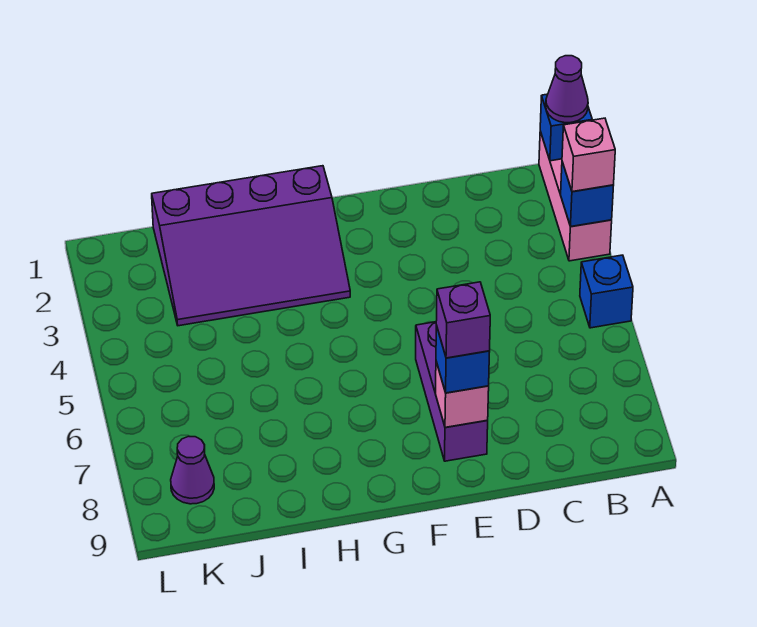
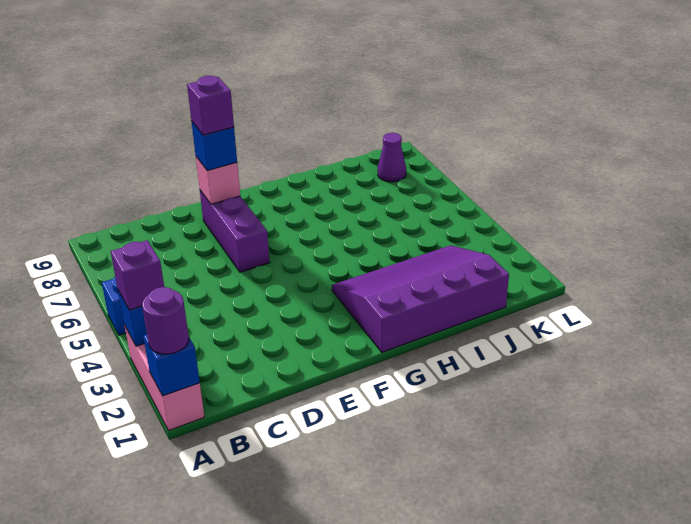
purple cone A1 level 3 -> purple round brick A1 level 3
pink brick A3 level 3 -> purple brick A3 level 3

